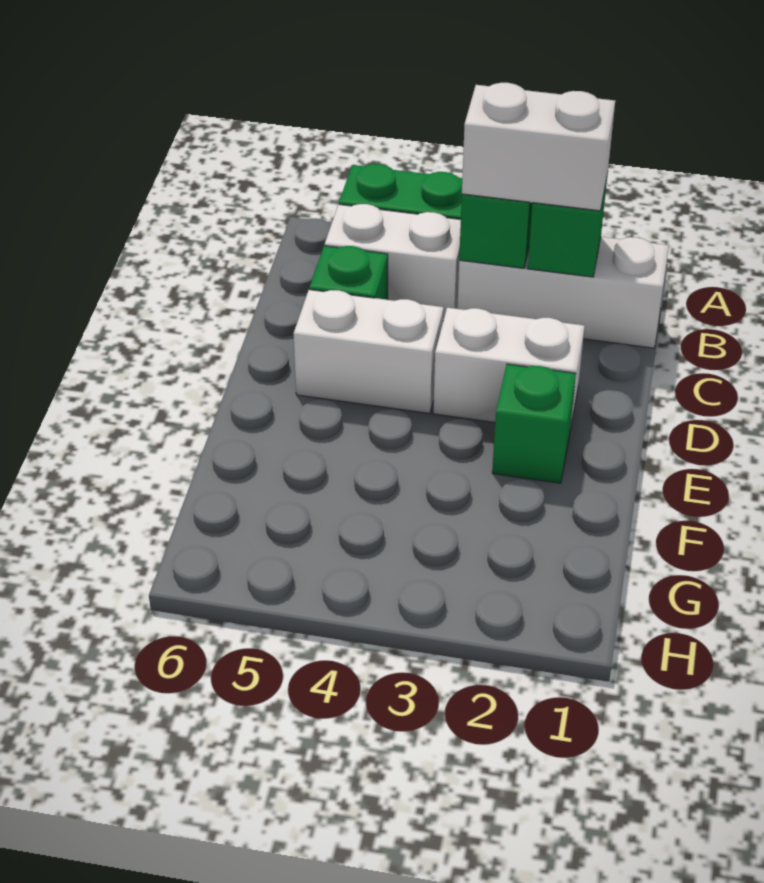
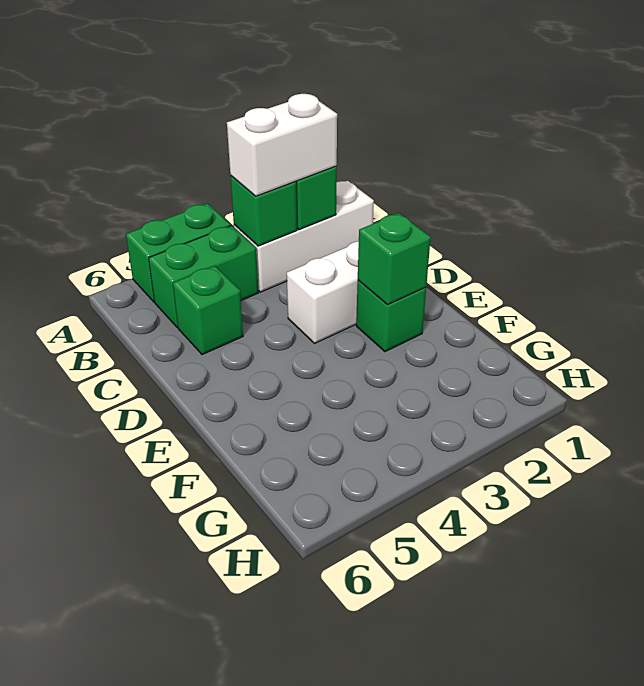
white brick B4:B5 level 1 -> green brick B4:B5 level 1
white brick D4:D5 level 1 -> none
none -> green brick E2 level 2

